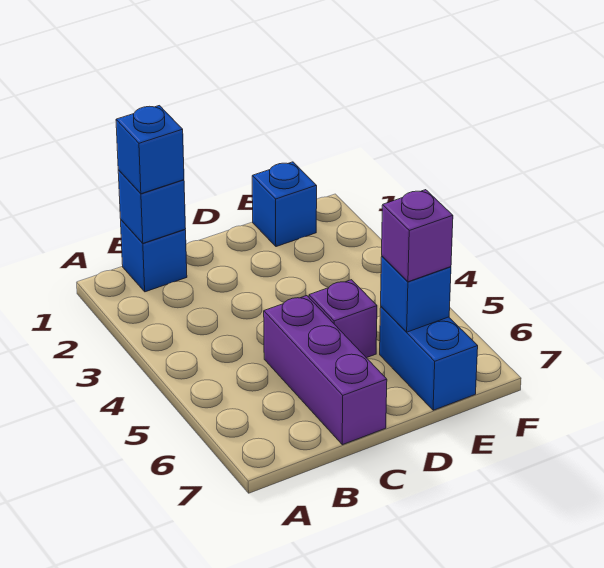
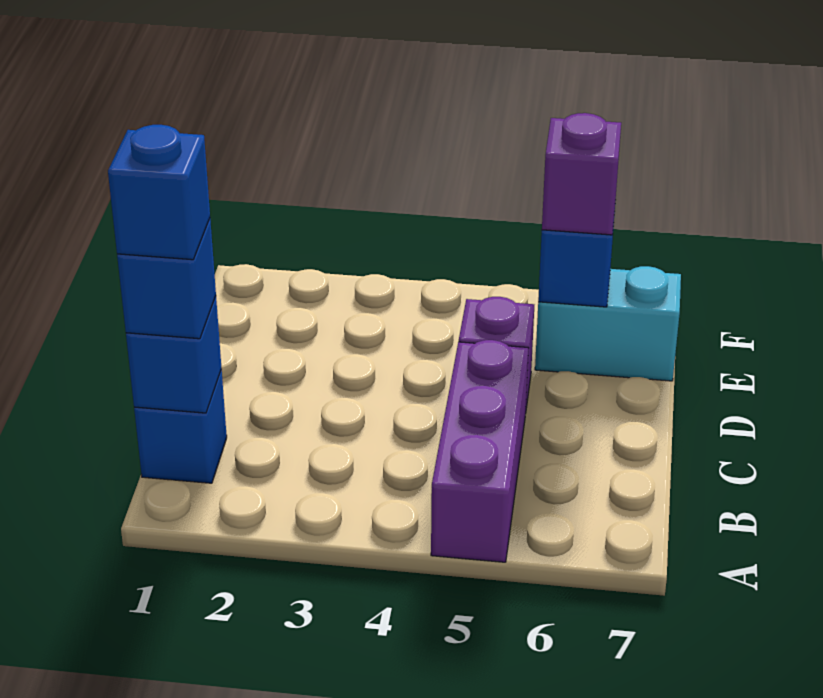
purple brick C5:C7 level 1 -> purple brick A5:C5 level 1
blue brick E1 level 1 -> blue brick B1 level 4
blue brick E6:E7 level 1 -> cyan brick E6:E7 level 1

